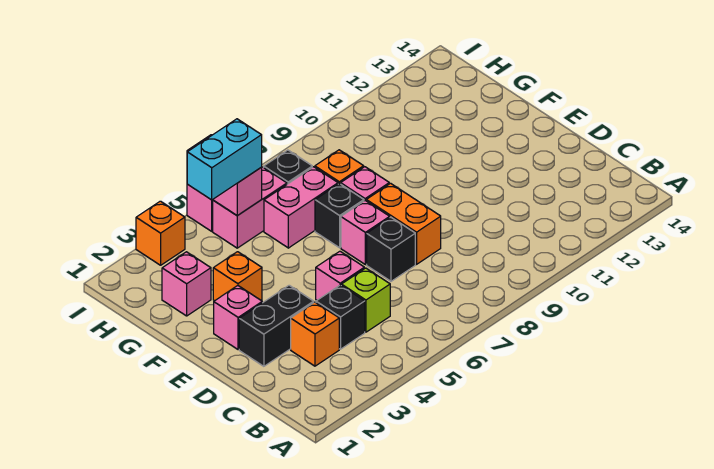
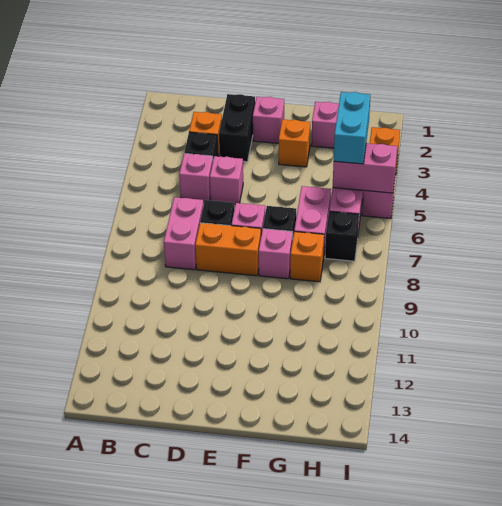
lime brick C5 level 1 -> pink brick C5 level 1
none -> pink brick C7:C8 level 1

